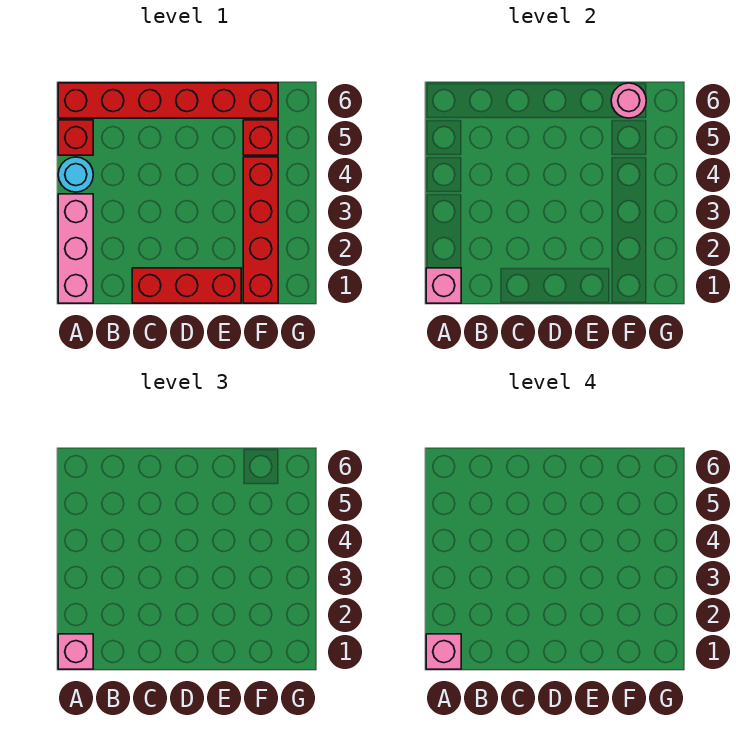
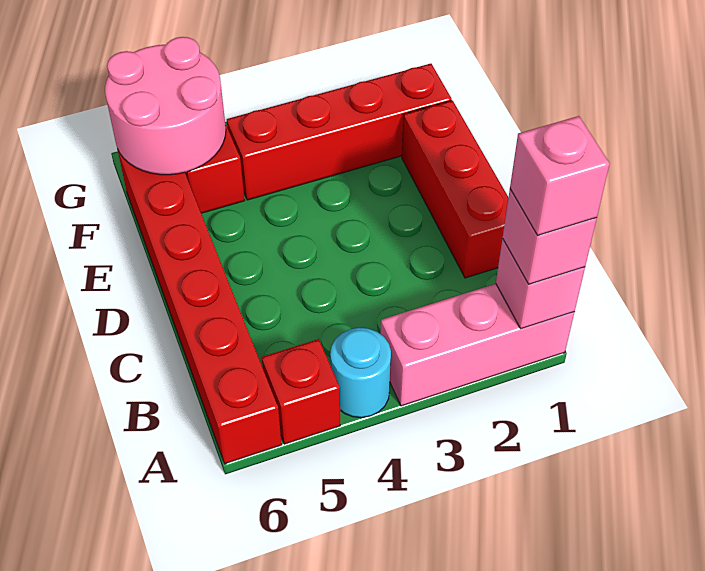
pink round brick F6 level 2 -> pink round brick F5:G6 level 2

